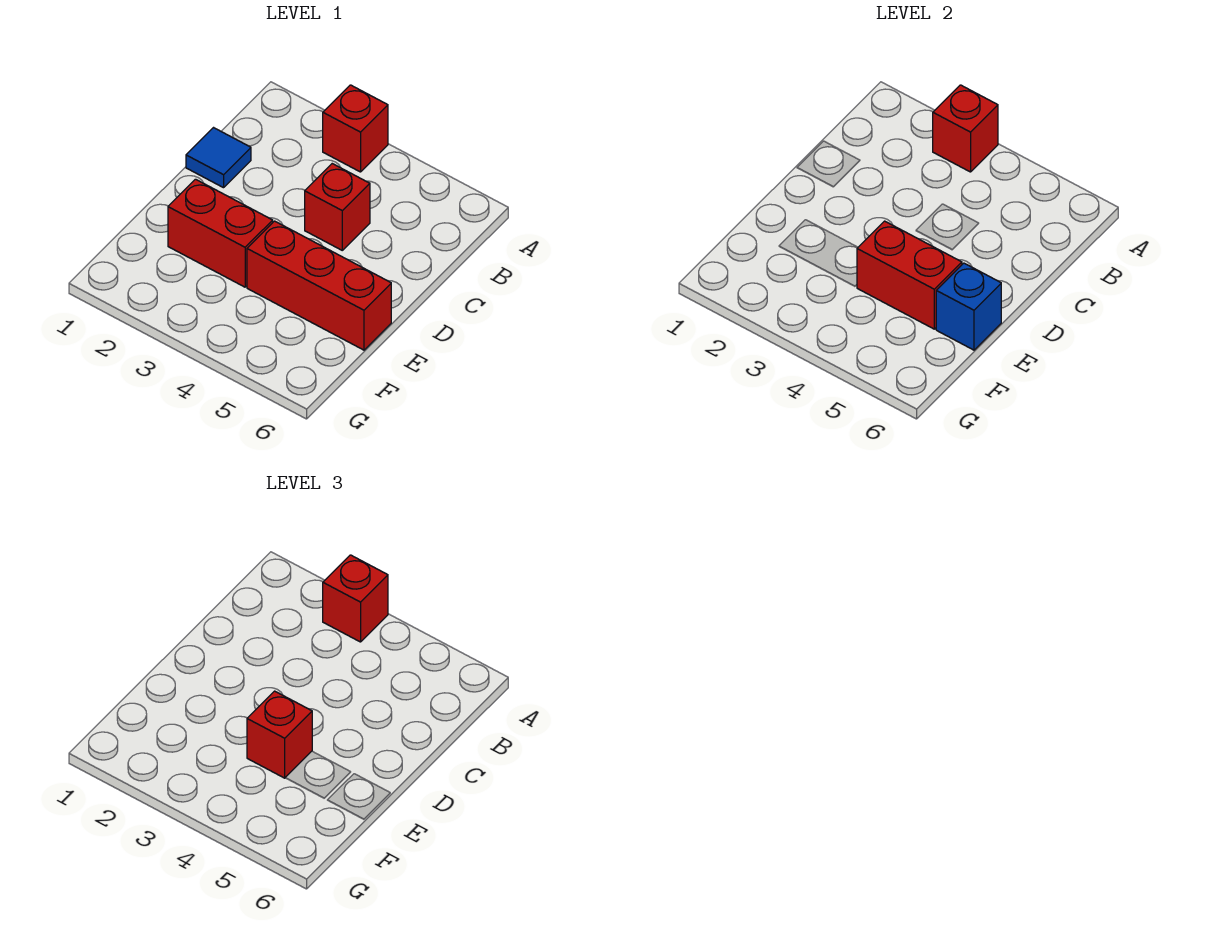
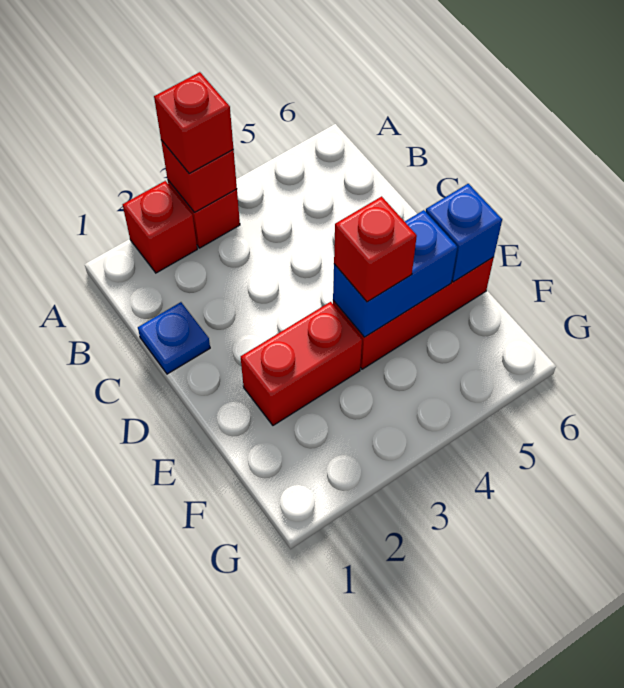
blue tile C1 level 1 -> blue plate C1 level 1
red brick C4 level 1 -> red brick A2 level 1
red brick E4:E5 level 2 -> blue brick E4:E5 level 2

